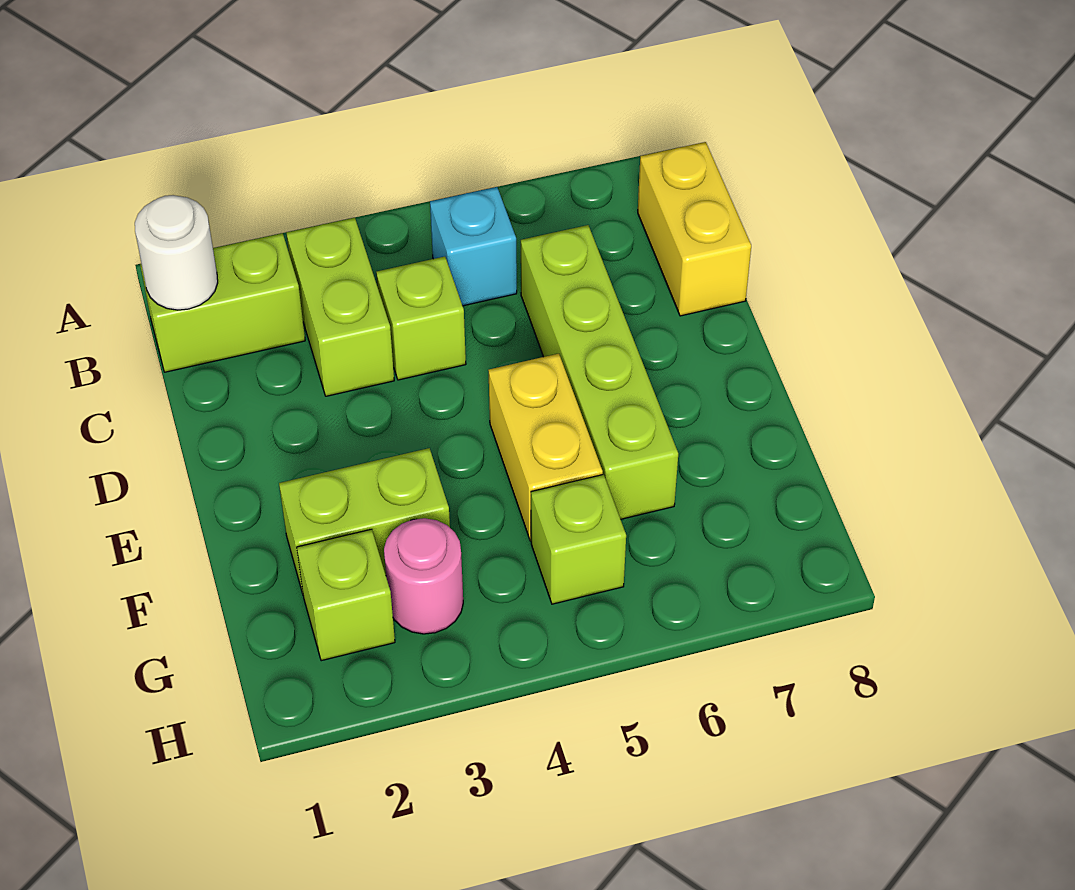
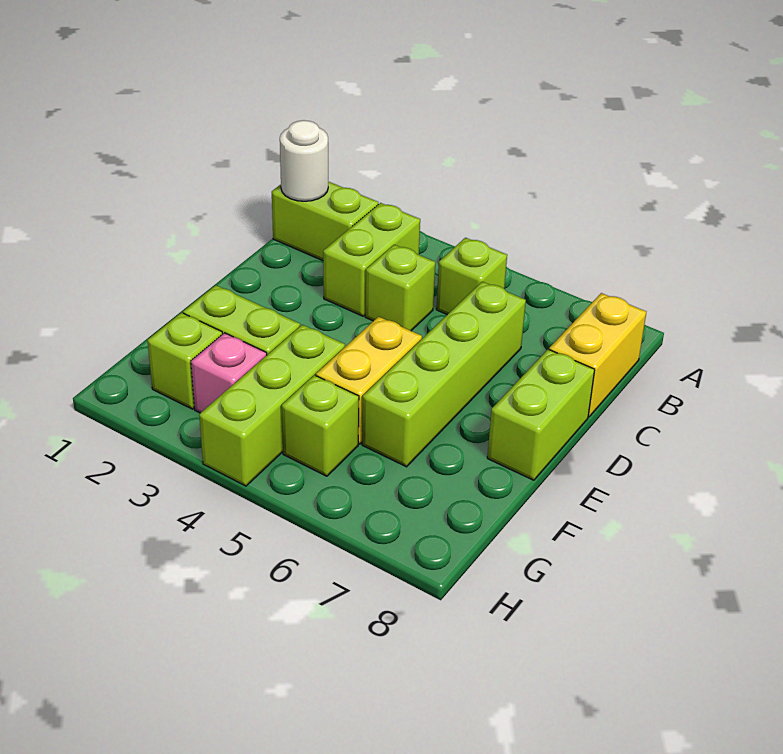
cyan brick B5 level 1 -> lime brick B5 level 1
none -> lime brick D8:E8 level 1
none -> lime brick F4:H4 level 1
pink round brick G3 level 1 -> pink brick G3 level 1

